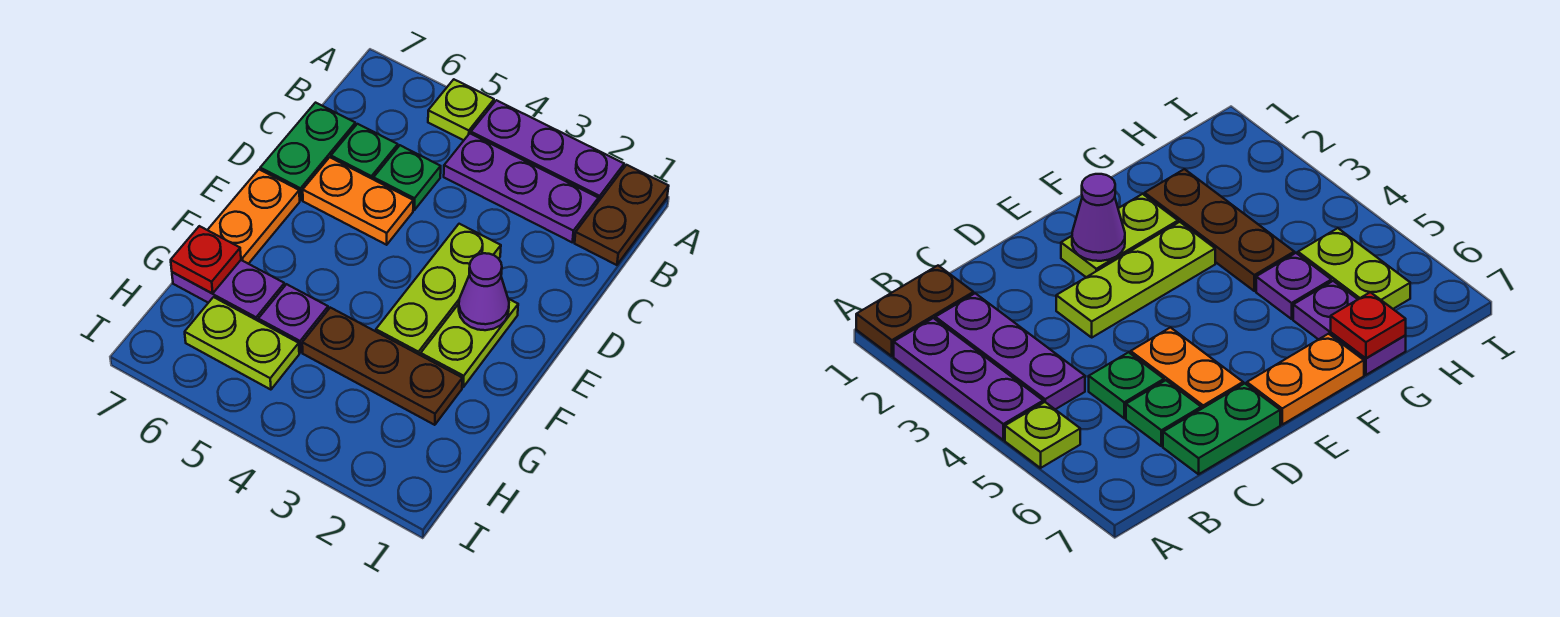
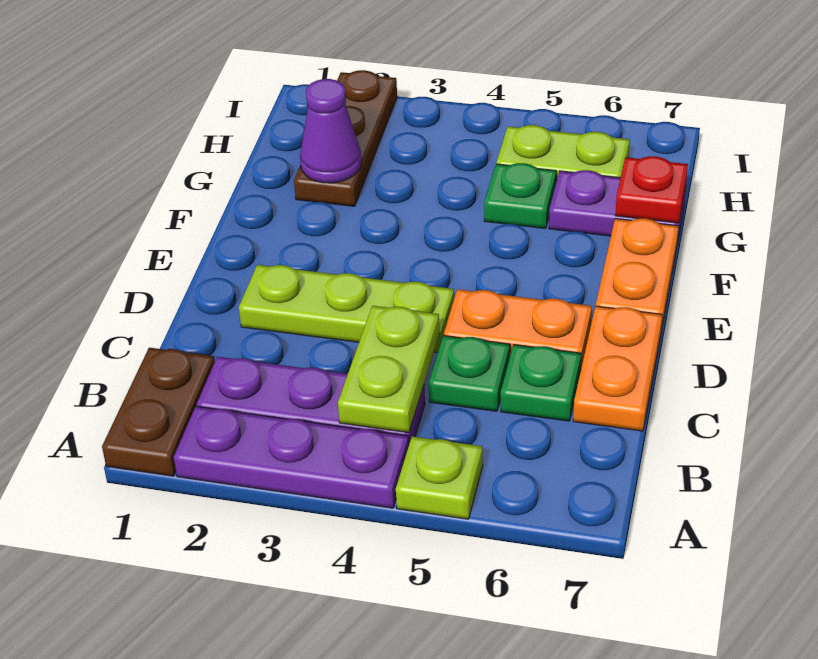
green plate C7:D7 level 1 -> orange plate C7:D7 level 1
lime plate D3:F3 level 1 -> lime plate D2:D4 level 1
lime plate E2:F2 level 1 -> lime plate B4:C4 level 2
purple cone E2 level 2 -> purple cone G2 level 2
brown plate G2:G4 level 1 -> brown plate G2:I2 level 1
purple plate G5 level 1 -> green plate G5 level 1

